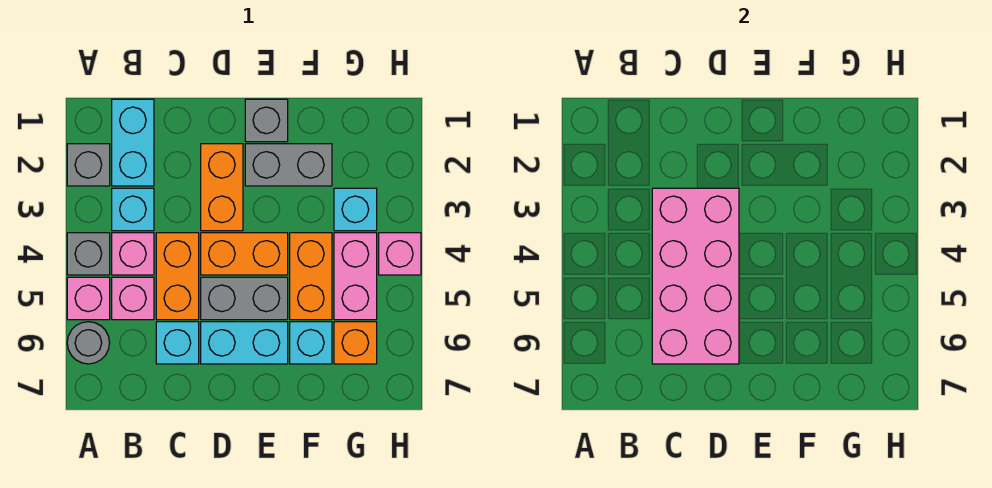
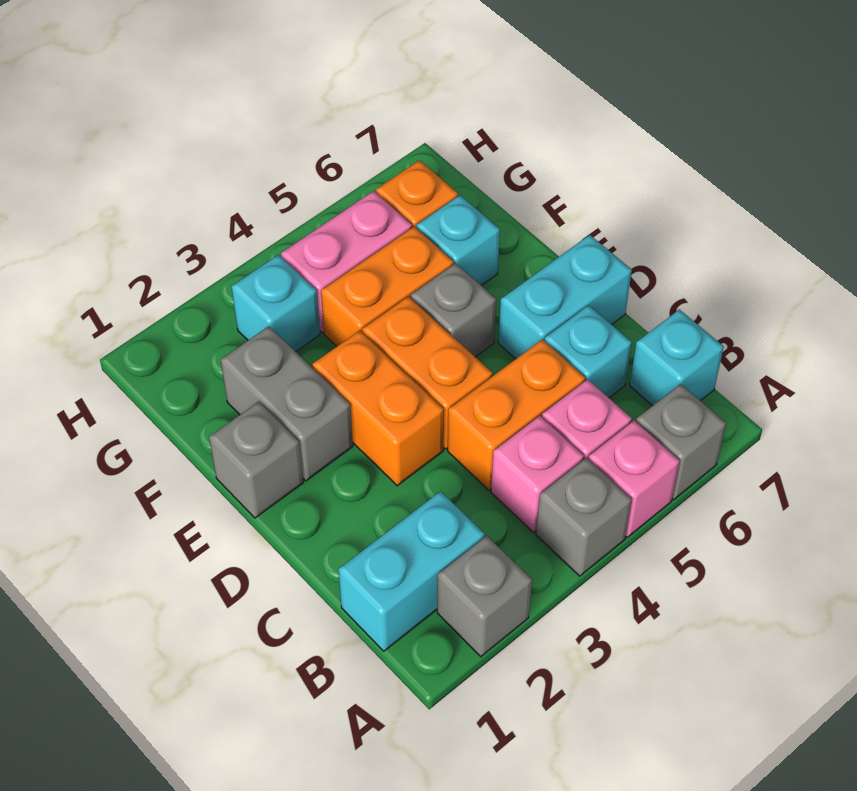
grey round brick A6 level 1 -> grey brick A6 level 1
cyan brick B3 level 1 -> cyan brick B7 level 1
pink brick C3:D6 level 2 -> none
orange brick D2:D3 level 1 -> orange brick D3:E3 level 1
grey brick D5:E5 level 1 -> grey brick E5 level 1
cyan brick D6:E6 level 1 -> cyan brick D6:D7 level 1
pink brick H4 level 1 -> none

